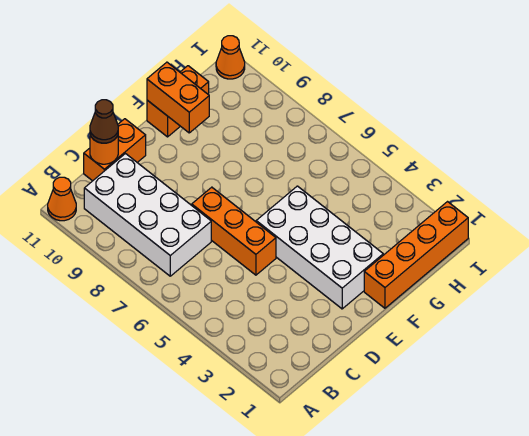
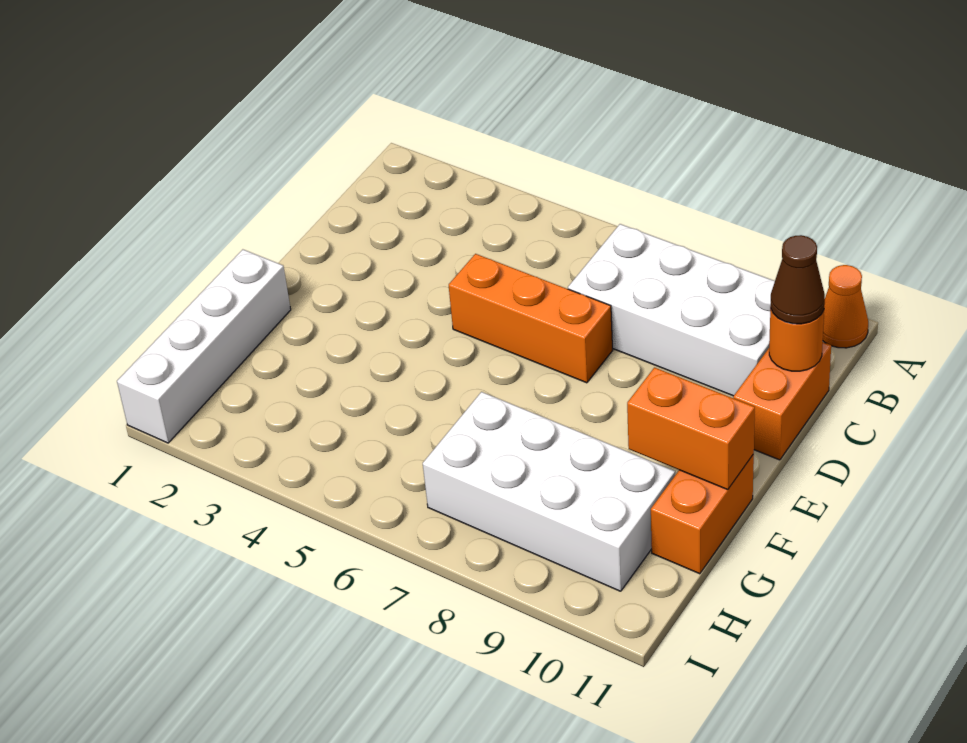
white brick E2:F5 level 1 -> white brick G7:H10 level 1
orange brick F1:I1 level 1 -> white brick F1:I1 level 1
orange cone I11 level 1 -> none

